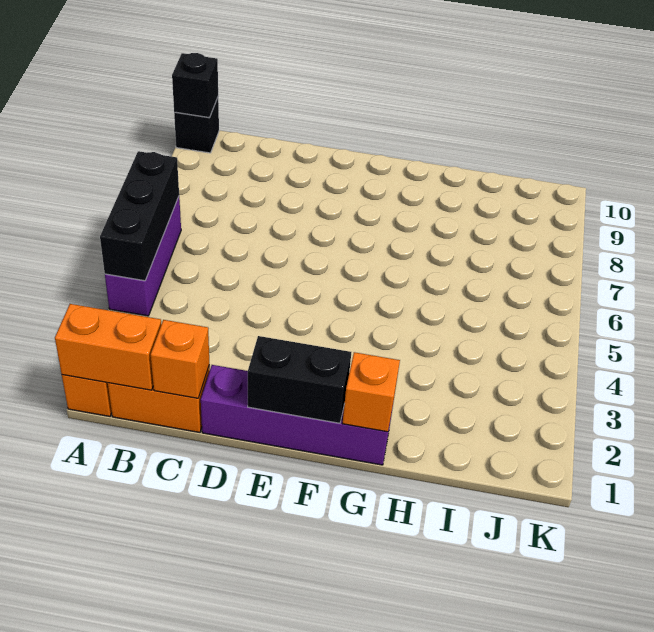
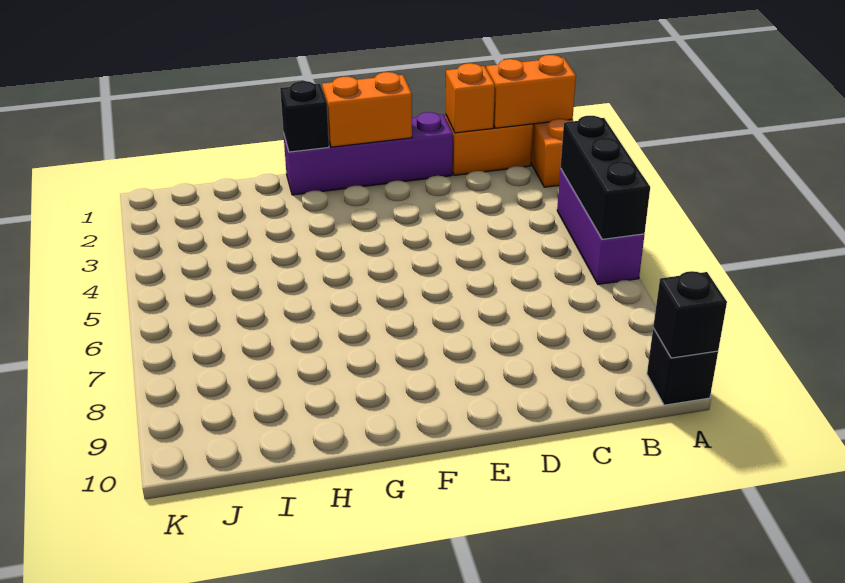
black brick E1:F1 level 2 -> orange brick E1:F1 level 2
orange brick G1 level 2 -> black brick G1 level 2

